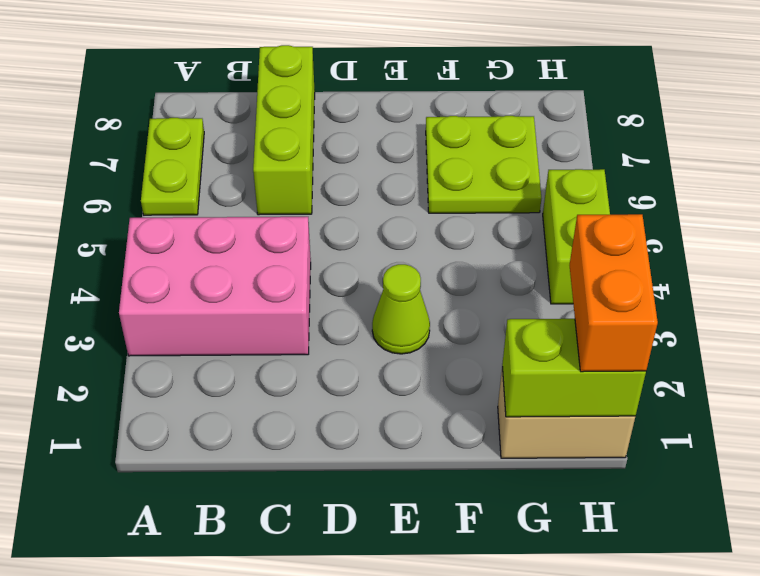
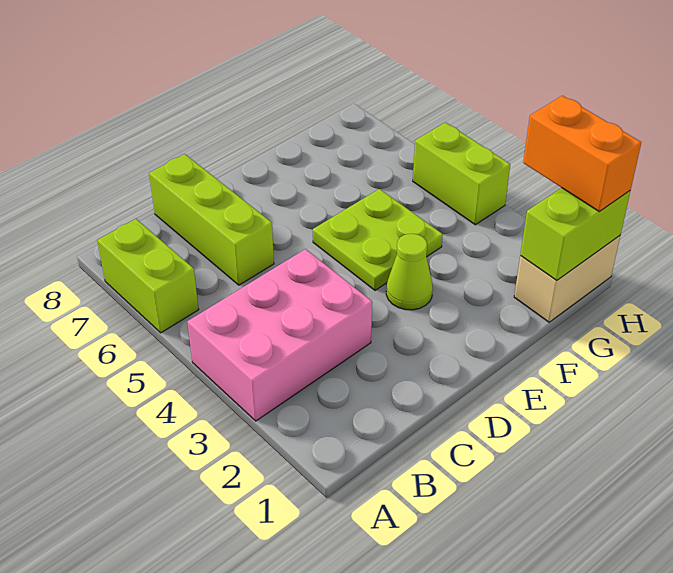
lime plate A6:A7 level 1 -> lime brick A6:A7 level 1
lime plate F6:G7 level 1 -> lime plate E4:F5 level 1

